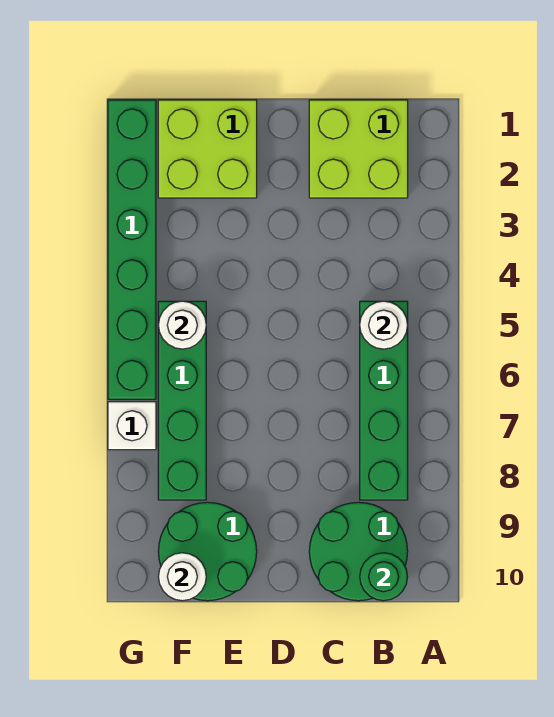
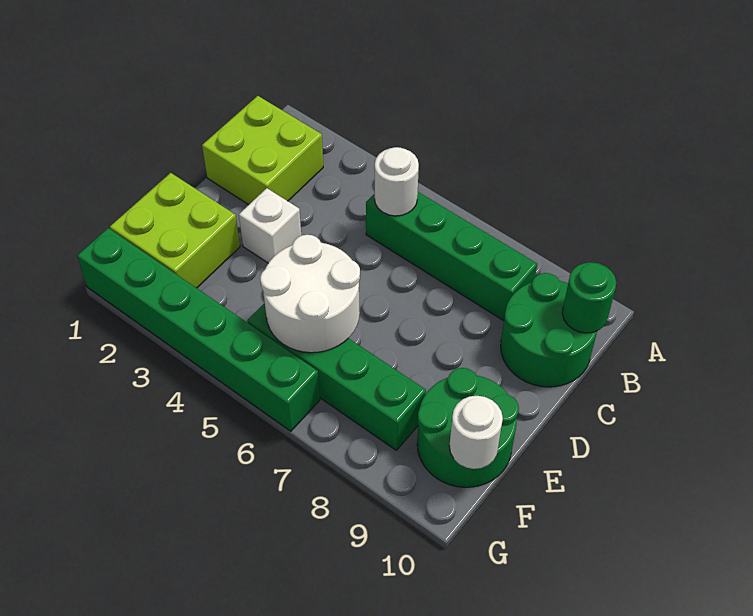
white round brick F5 level 2 -> white round brick E5:F6 level 2
white brick G7 level 1 -> white brick D3 level 1

